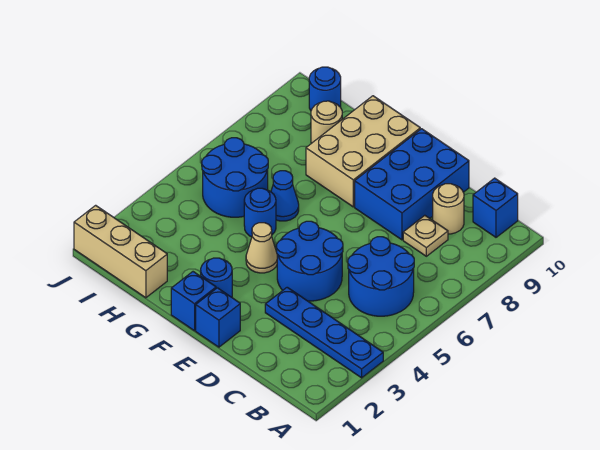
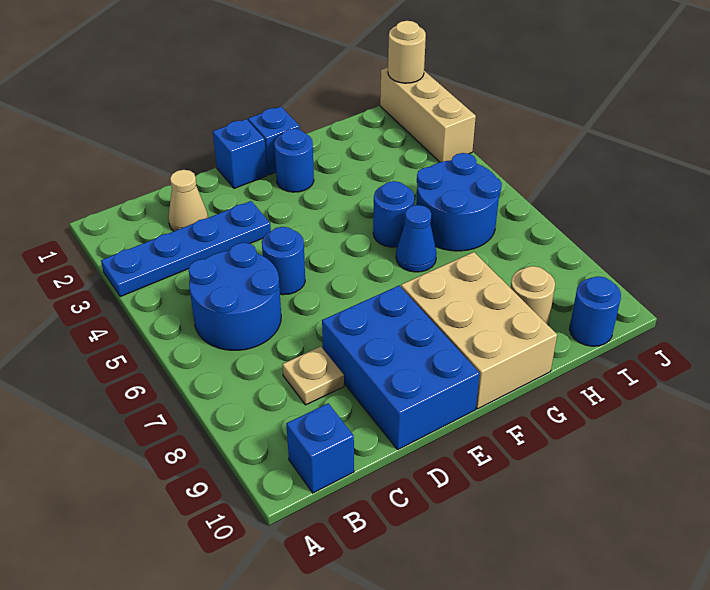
tan round brick C9 level 1 -> tan round brick J1 level 2
blue round brick D4:E5 level 1 -> blue round brick D5 level 1
tan cone F4 level 1 -> tan cone C2 level 1
tan brick H1:J1 level 1 -> tan brick J1:J3 level 1

